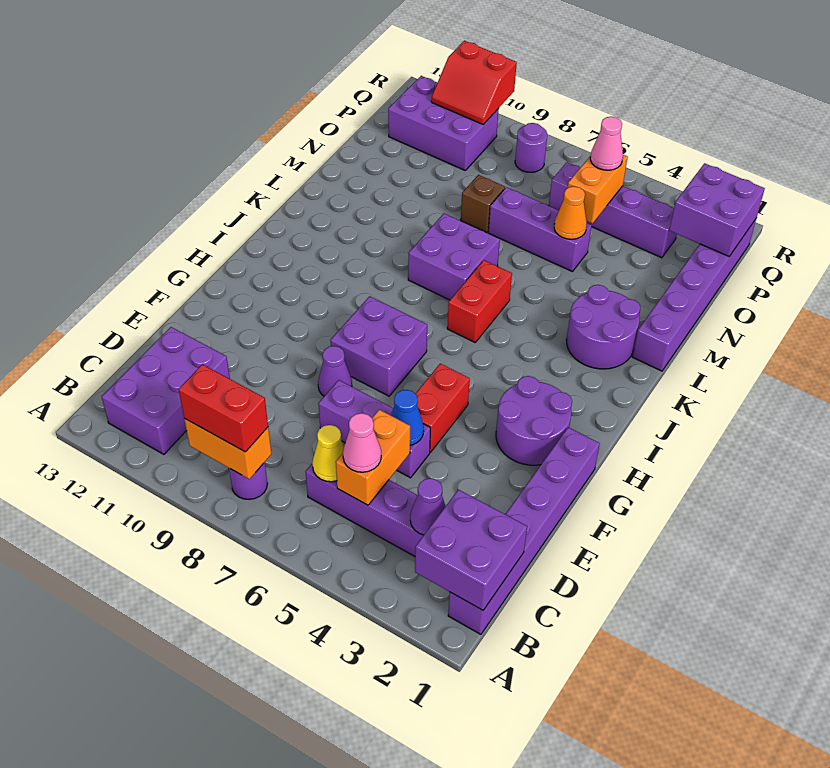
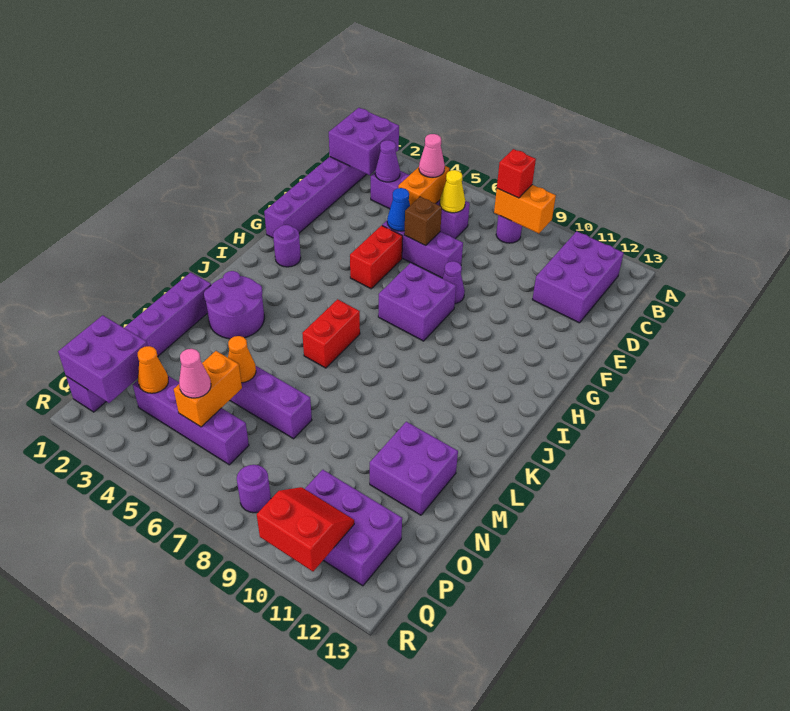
red brick B8:B9 level 3 -> red brick B8 level 3
purple round brick G2:H3 level 1 -> purple round brick H2 level 1
purple brick K7:L8 level 1 -> purple brick M11:N12 level 1
brown brick N8 level 1 -> brown brick E6 level 2
none -> orange cone P3 level 2

